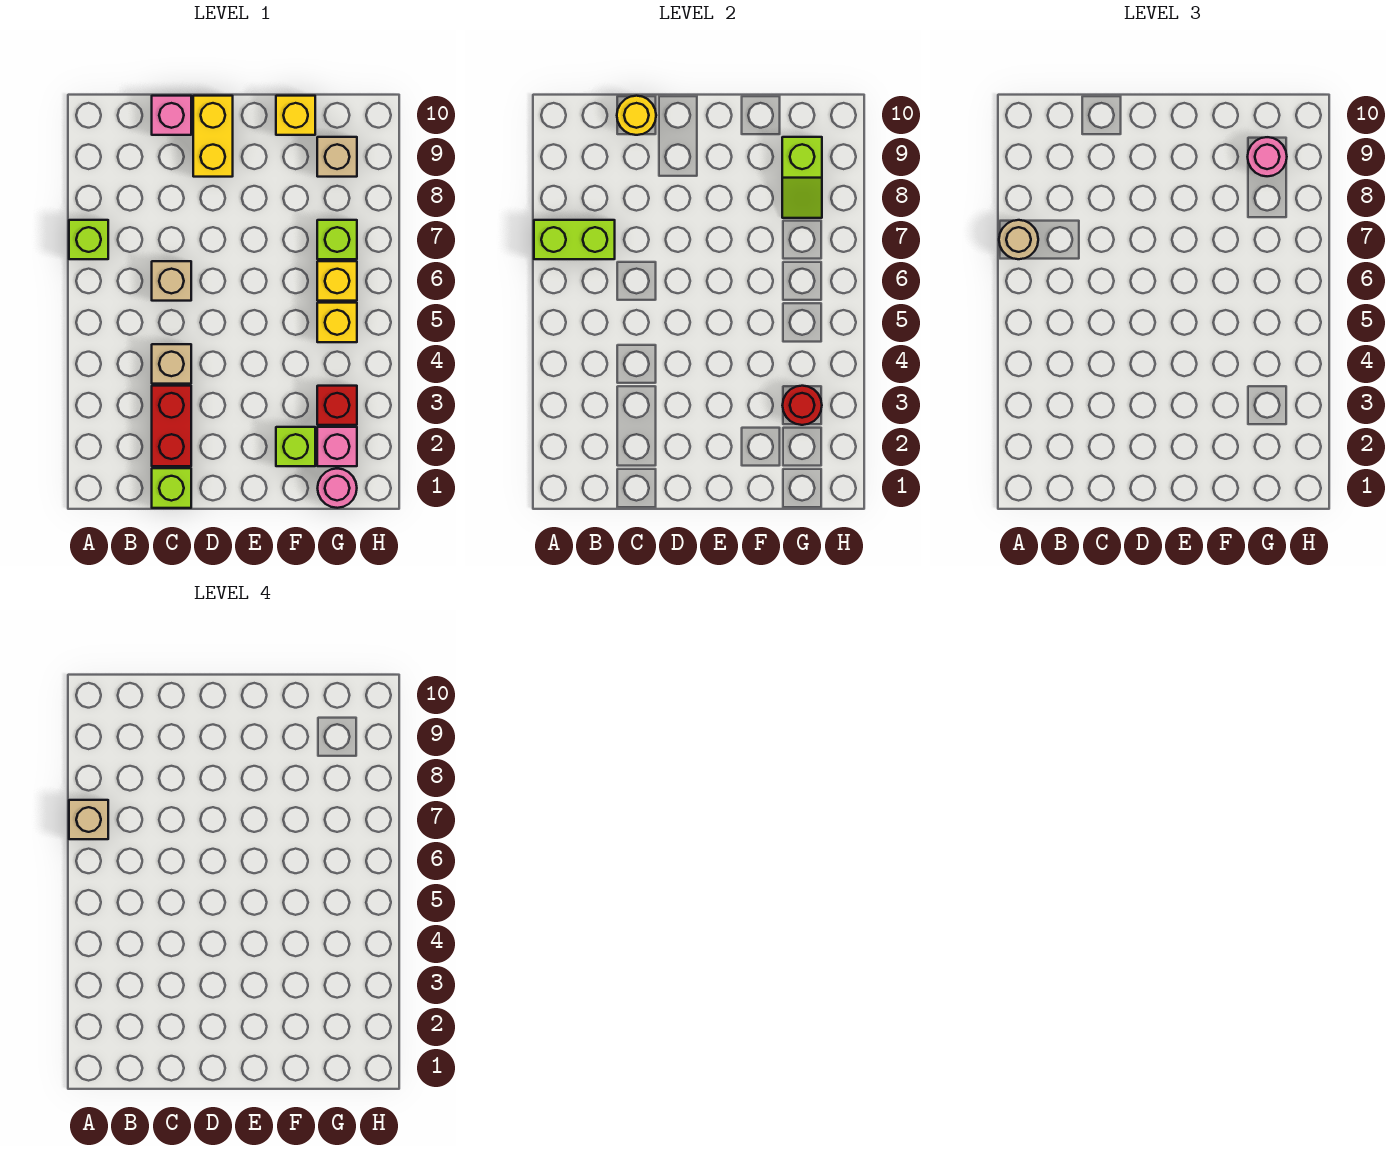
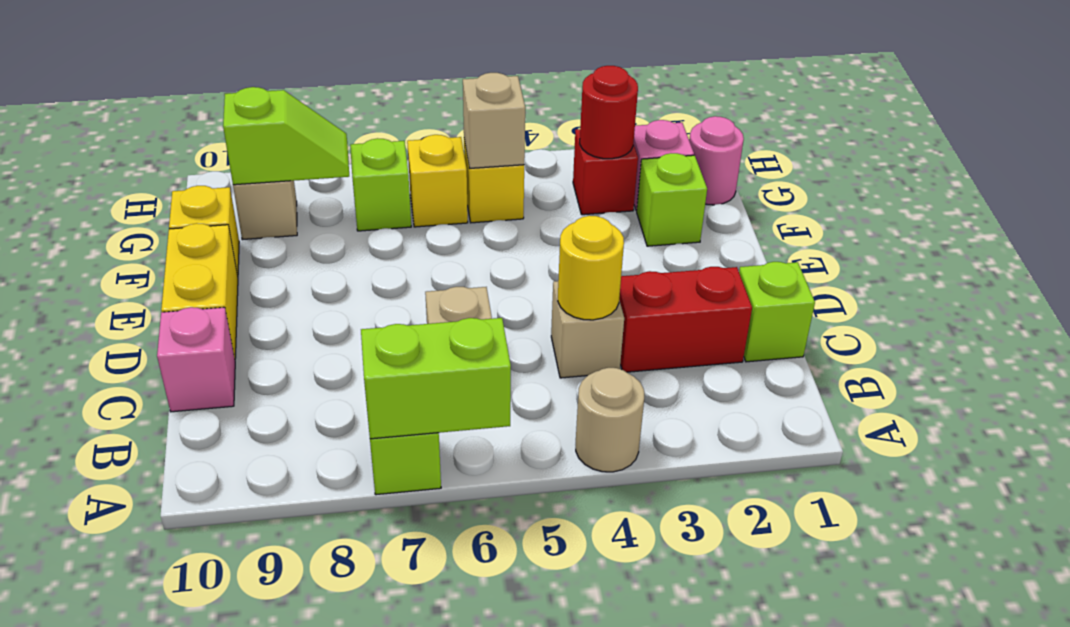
lime brick A7:B7 level 2 -> lime brick A6:A7 level 2
tan round brick A7 level 3 -> tan round brick A4 level 1
tan brick A7 level 4 -> tan brick G5 level 2
yellow round brick C10 level 2 -> yellow round brick C4 level 2
yellow brick D9:D10 level 1 -> yellow brick D10:E10 level 1
pink round brick G9 level 3 -> none

